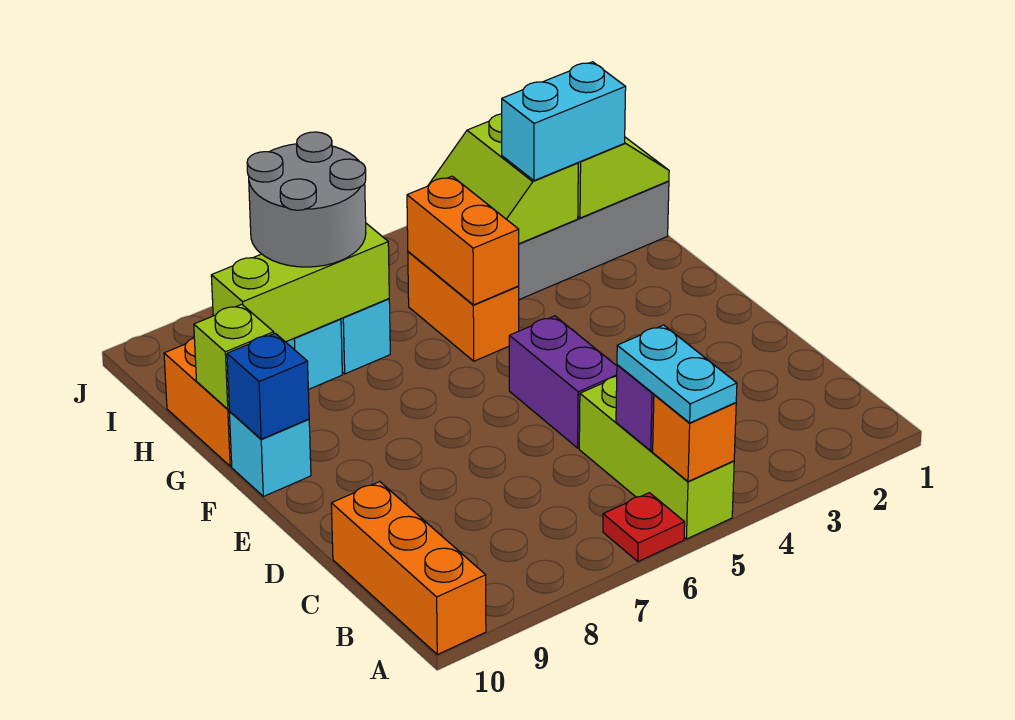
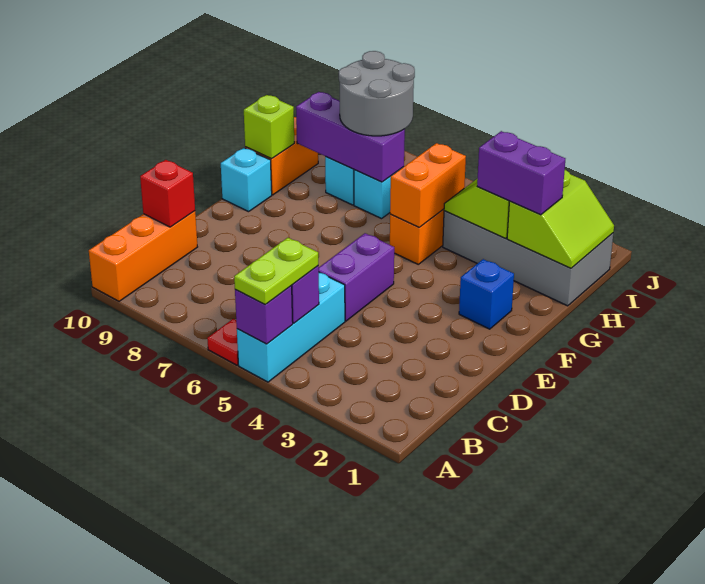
lime brick A5:C5 level 1 -> cyan brick A5:C5 level 1
orange brick A5 level 2 -> purple brick A5 level 2
cyan plate A5:B5 level 3 -> lime plate A5:B5 level 3
none -> red brick C10 level 2
blue brick F10 level 2 -> blue brick F2 level 1
cyan brick H2:H3 level 3 -> purple brick H2:H3 level 3
lime brick H7:H9 level 2 -> purple brick H7:H9 level 2

